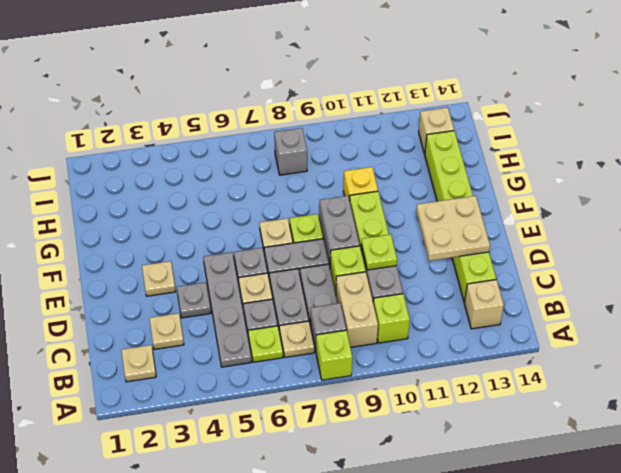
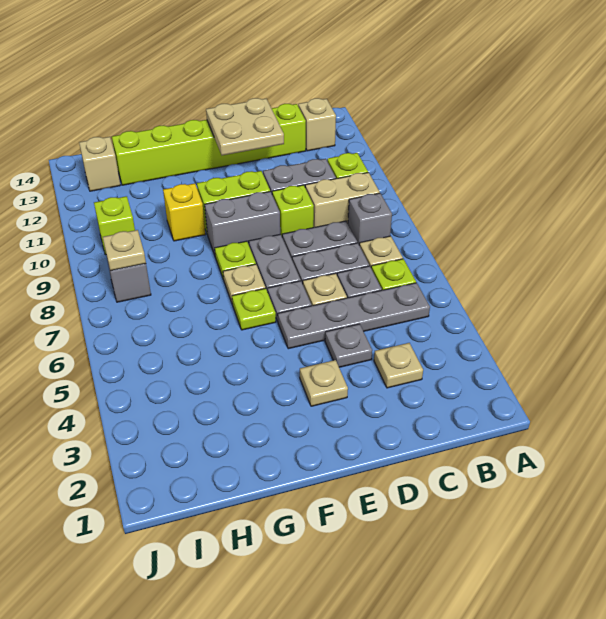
lime brick A8 level 1 -> lime brick I10 level 1
tan plate B2 level 1 -> tan plate I8 level 2
lime plate D10 level 2 -> lime plate F6 level 1

